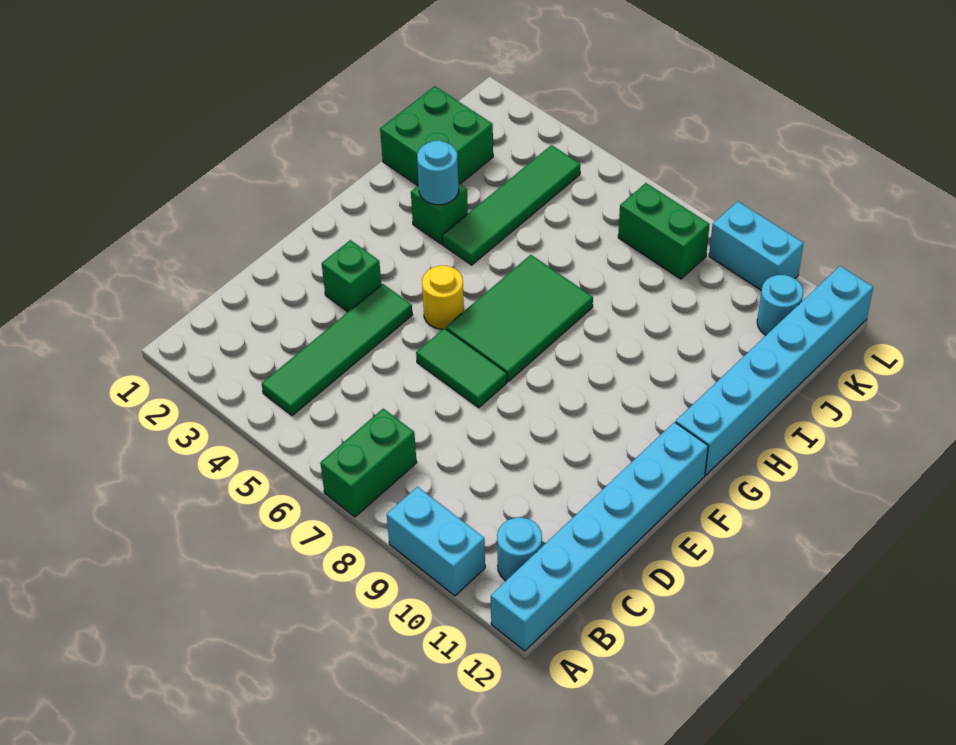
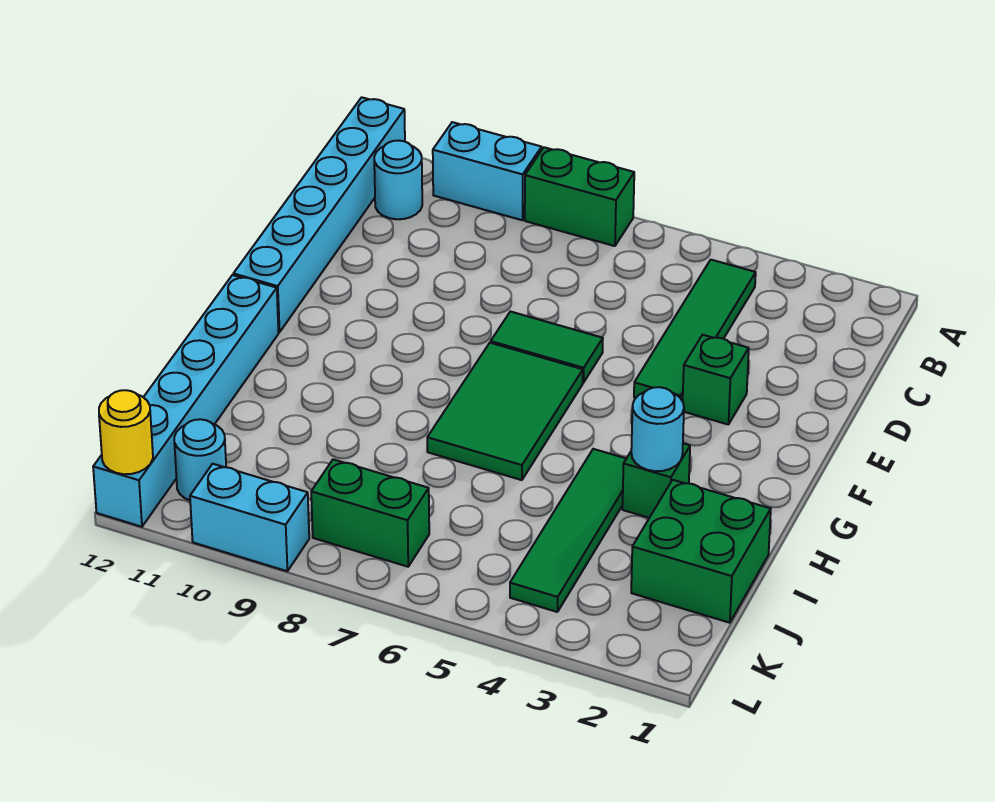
green brick A7:B7 level 1 -> green brick A7:A8 level 1
yellow round brick F5 level 1 -> yellow round brick L12 level 2

